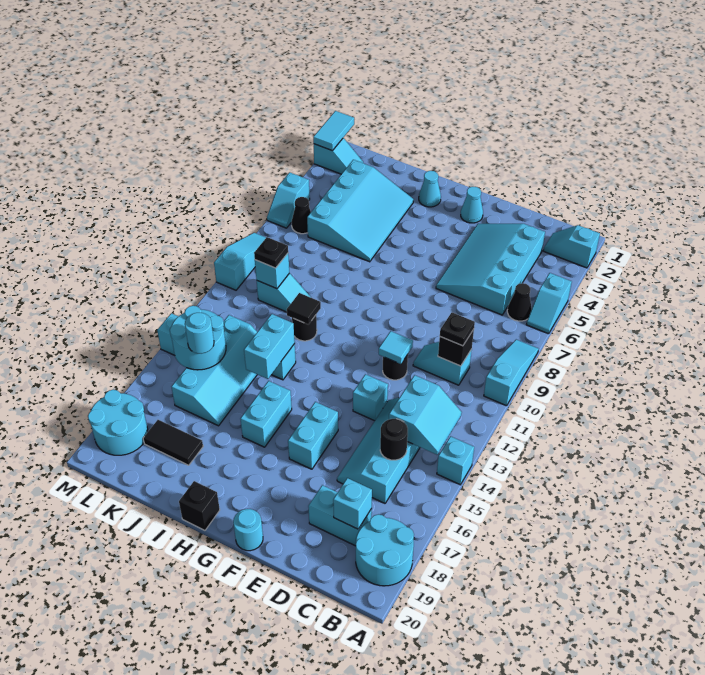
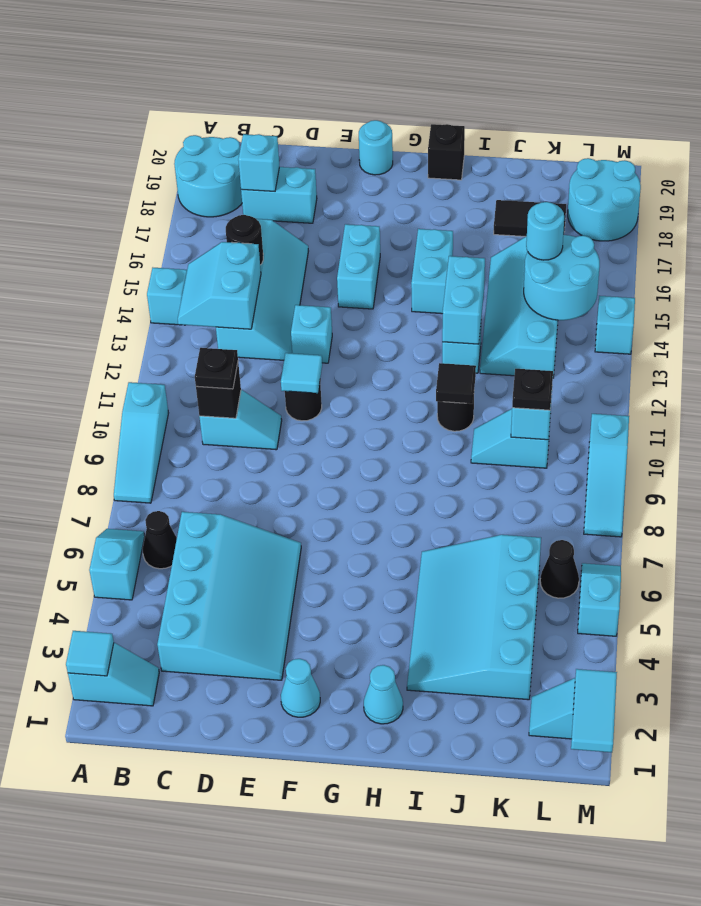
none -> cyan tile A2 level 2

